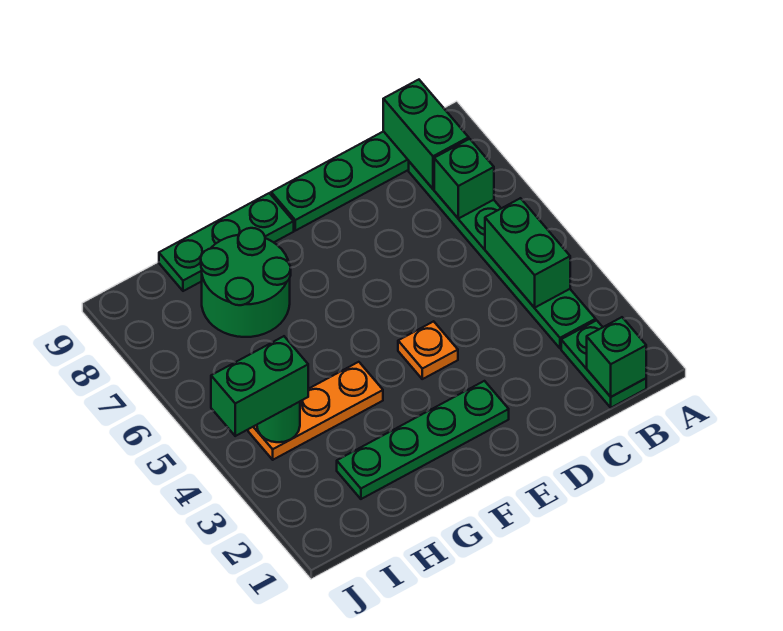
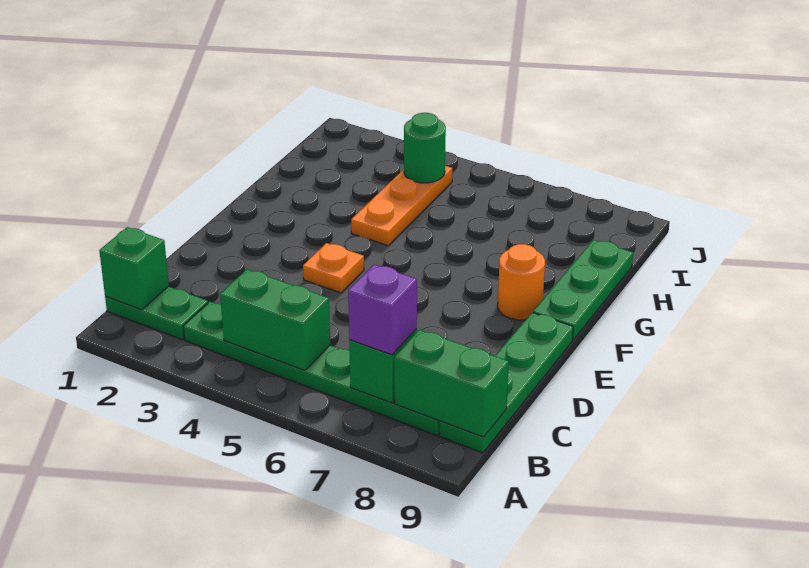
none -> purple brick B7 level 3
green plate E2:H2 level 1 -> none
none -> orange round brick F8 level 1
green round brick G7:H8 level 1 -> none
green brick I4:J4 level 3 -> none

